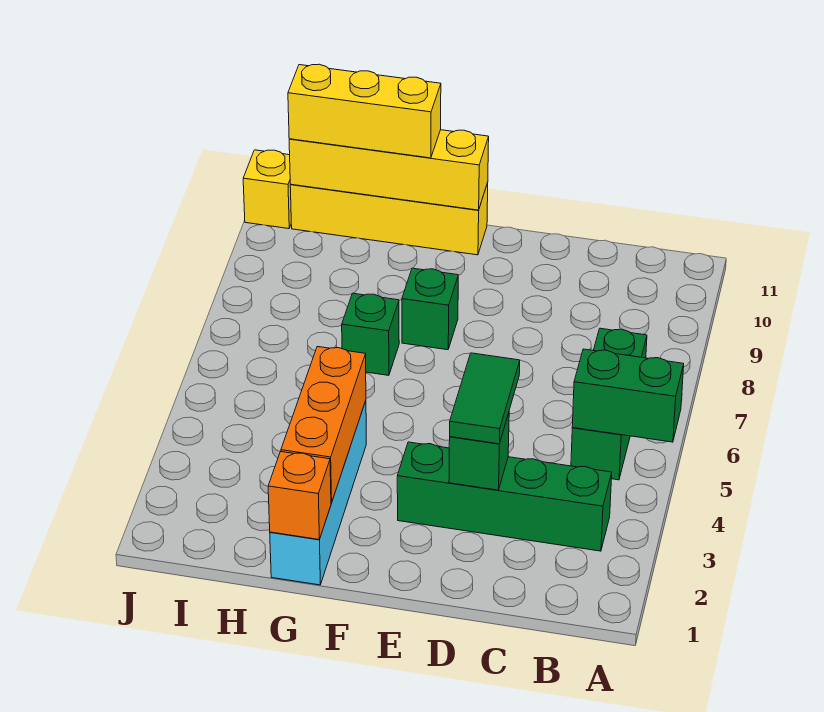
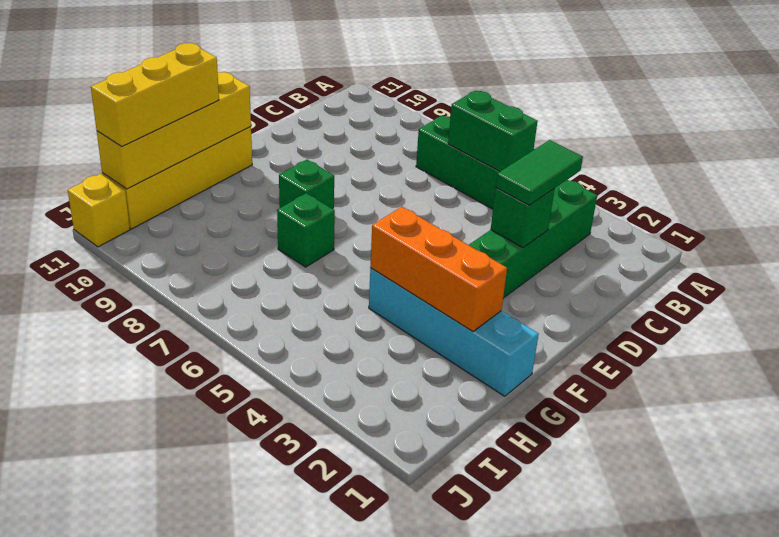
green brick A5:B5 level 2 -> green brick B5:B6 level 2
green tile D3:D4 level 3 -> green tile C3:D3 level 3
orange brick G1 level 2 -> none

